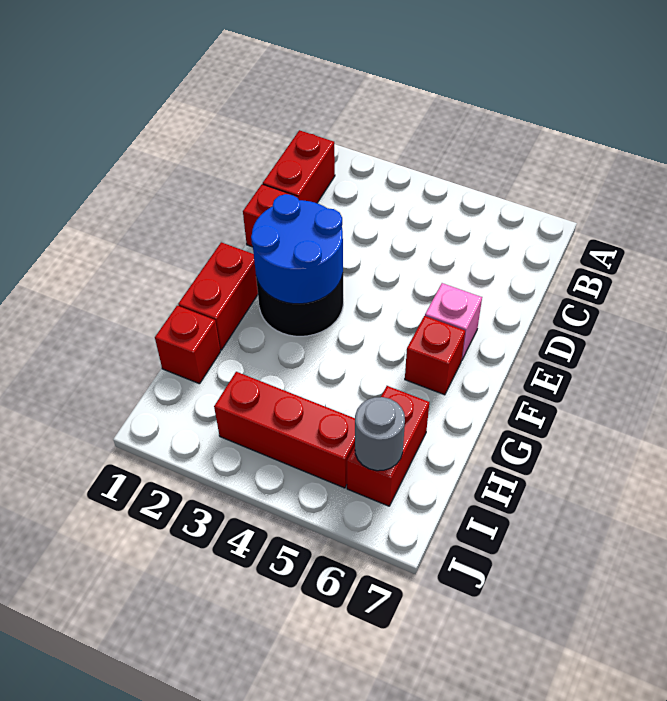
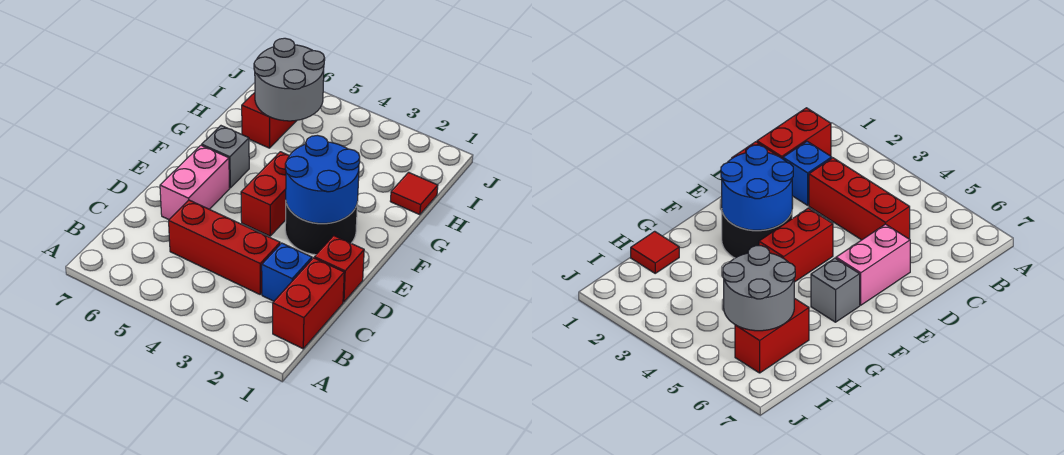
none -> blue brick C2 level 1
pink brick E6 level 1 -> pink brick D6:E6 level 1
red brick F1:G1 level 1 -> red brick E4:F4 level 1
red brick F6 level 1 -> grey brick F6 level 1
red brick H1 level 1 -> red tile H1 level 1
red brick I3:I5 level 1 -> red brick C3:C5 level 1
grey round brick I6 level 2 -> grey round brick H5:I6 level 2

